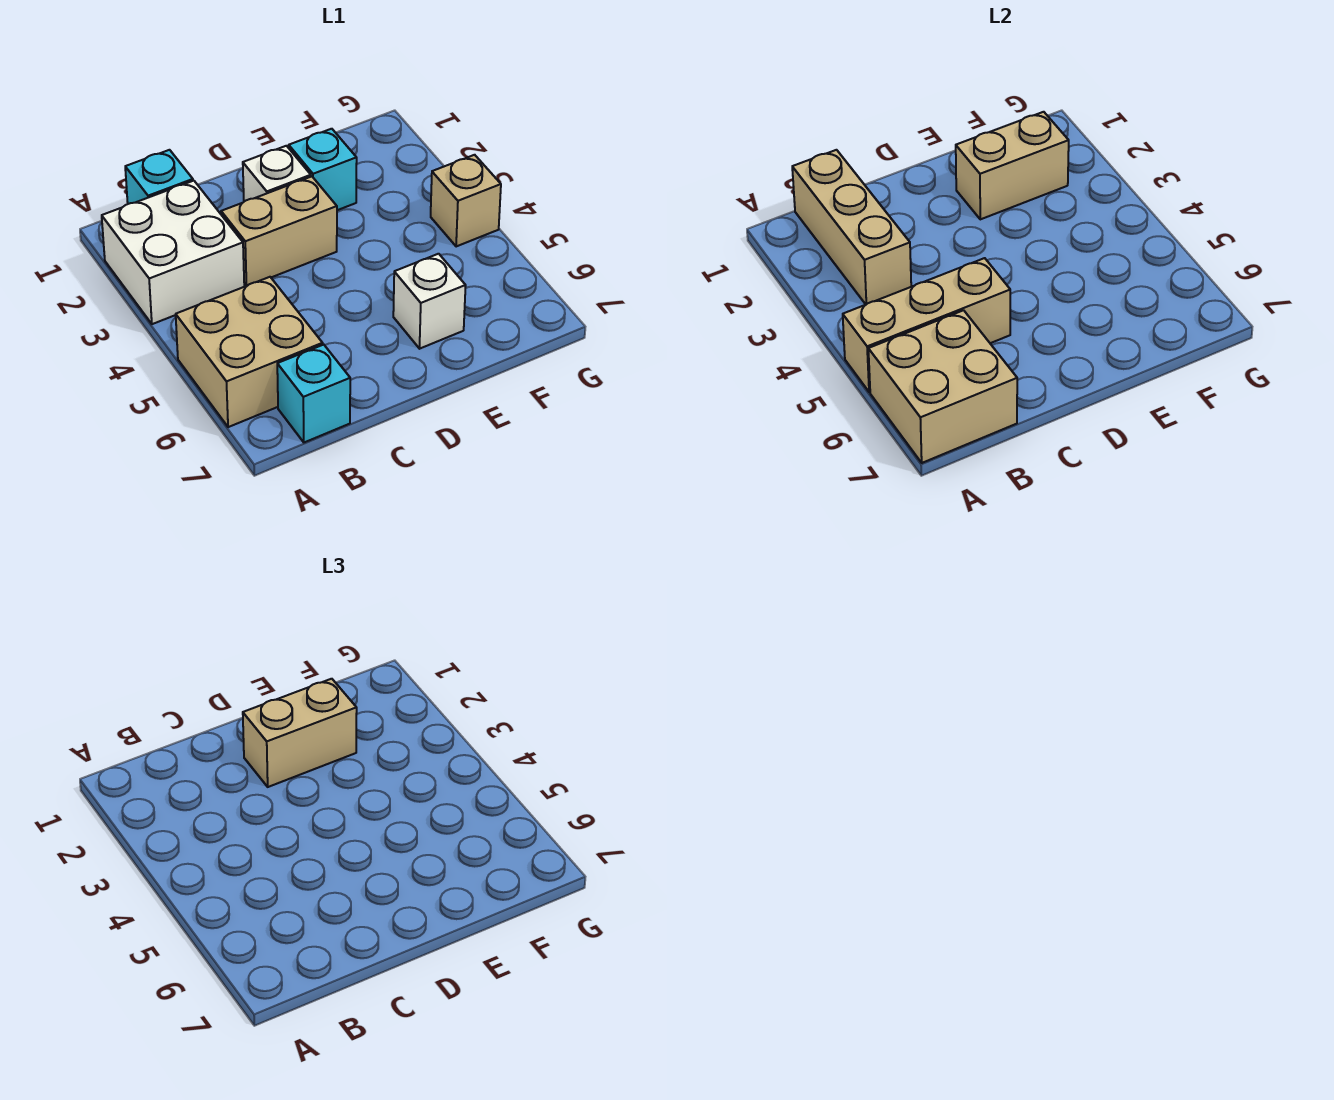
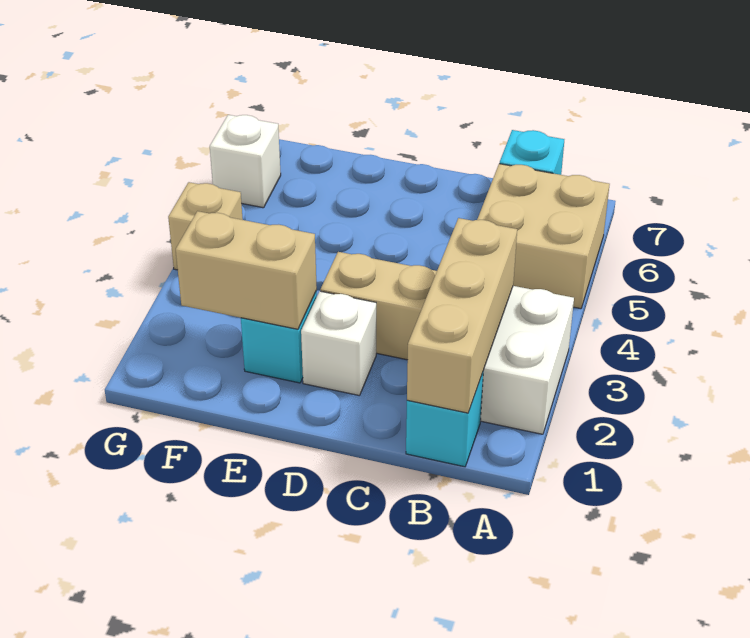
tan brick A5:C5 level 2 -> none
tan brick A6:B7 level 2 -> none
tan brick D2:E2 level 3 -> none
white brick E6 level 1 -> white brick G6 level 1

